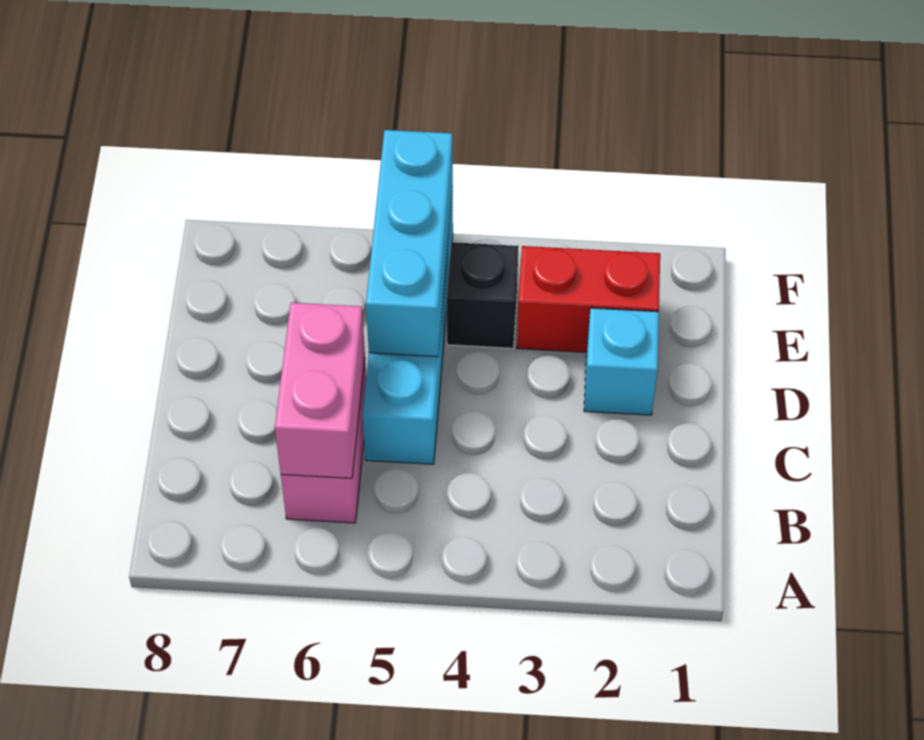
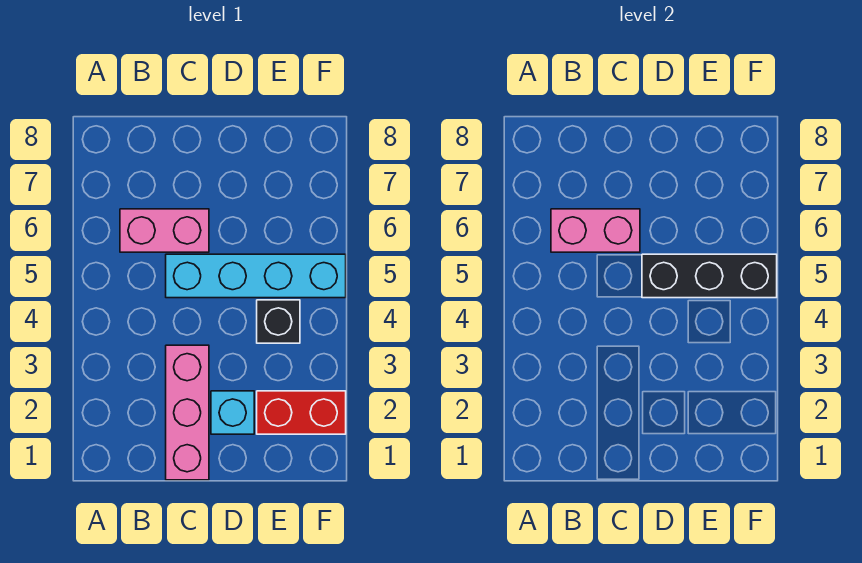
none -> pink brick C1:C3 level 1
cyan brick D5:F5 level 2 -> black brick D5:F5 level 2
red brick E2:E3 level 1 -> red brick E2:F2 level 1

